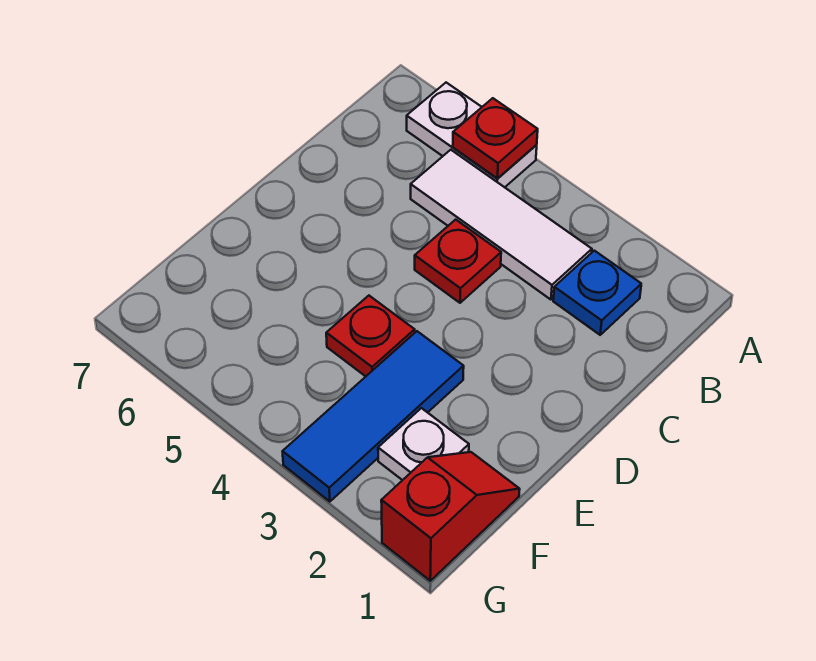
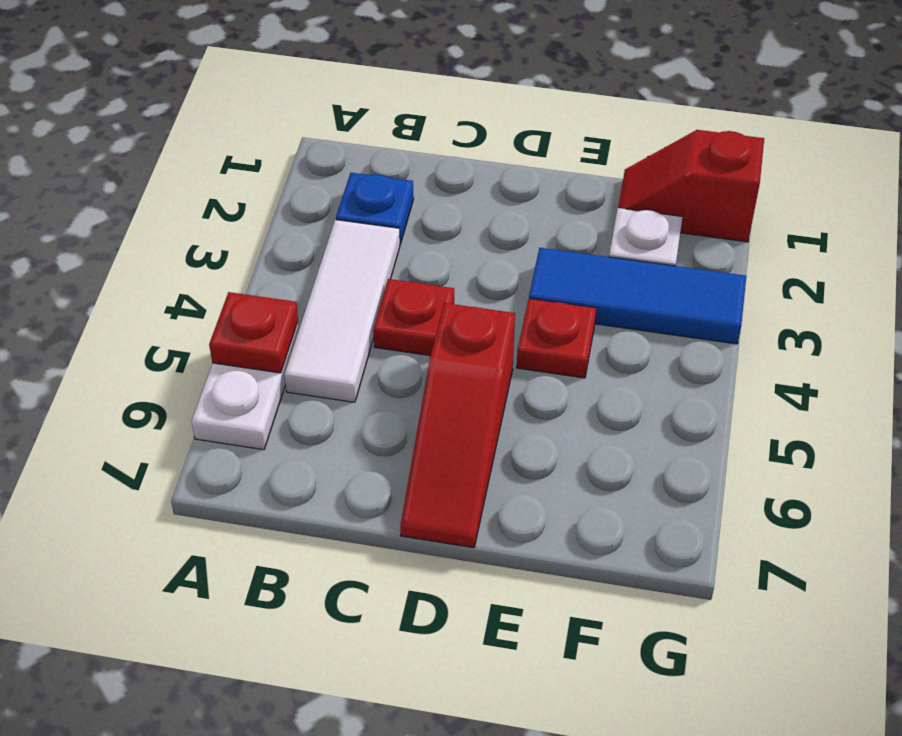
none -> red slope D5:D7 level 1 top 5

